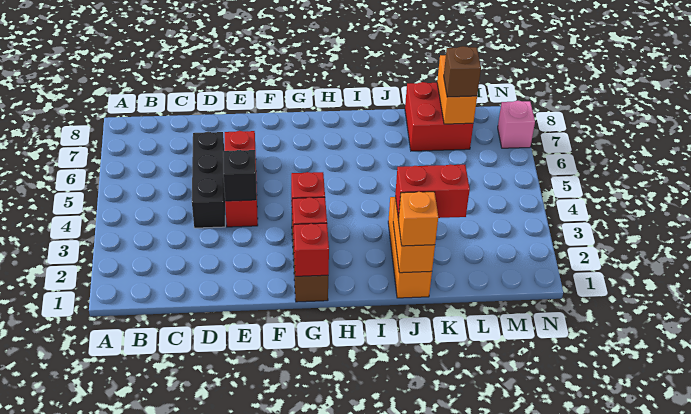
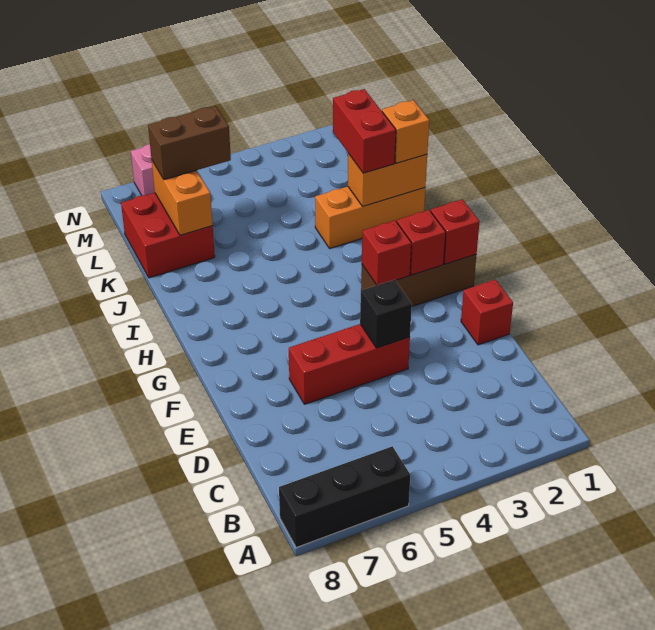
black brick D4:D6 level 1 -> black brick A6:A8 level 1
none -> red brick E1 level 1
orange brick L7:L8 level 2 -> orange brick K7:L7 level 2
brown brick L7 level 3 -> brown brick L6:L7 level 3

